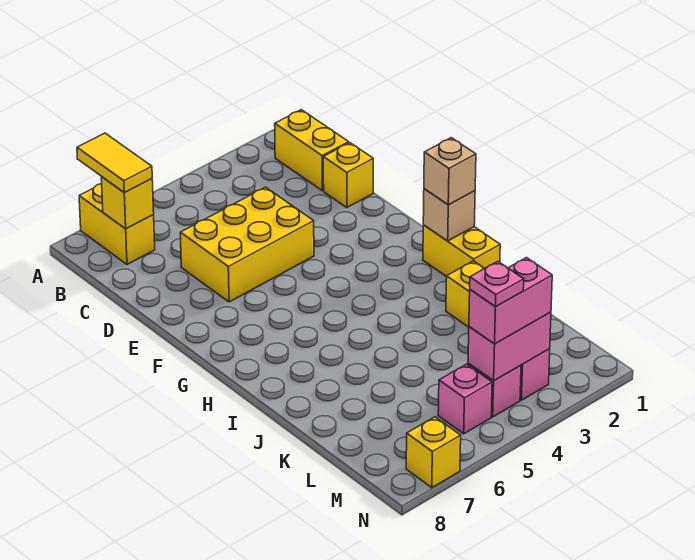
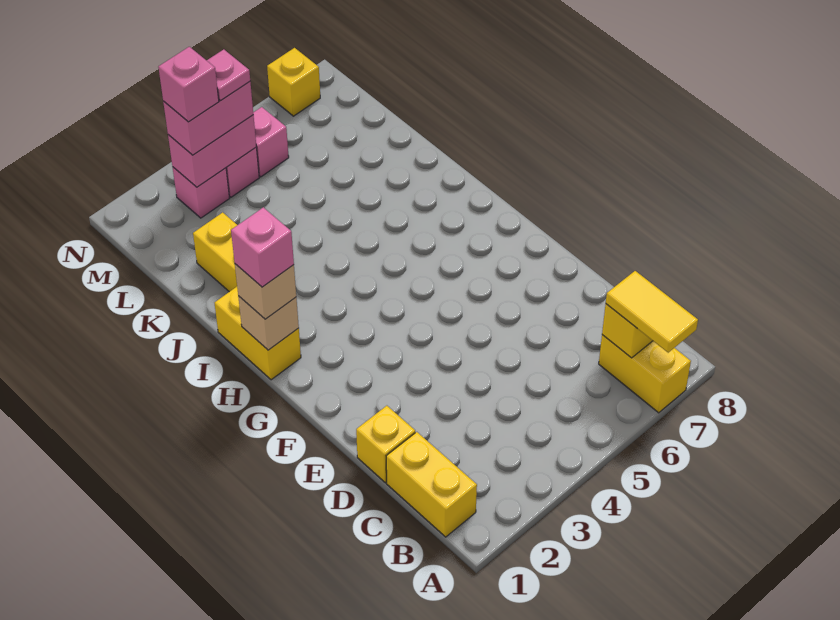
yellow brick D4:E6 level 1 -> none
none -> pink brick H1 level 4
none -> pink brick M3 level 4

